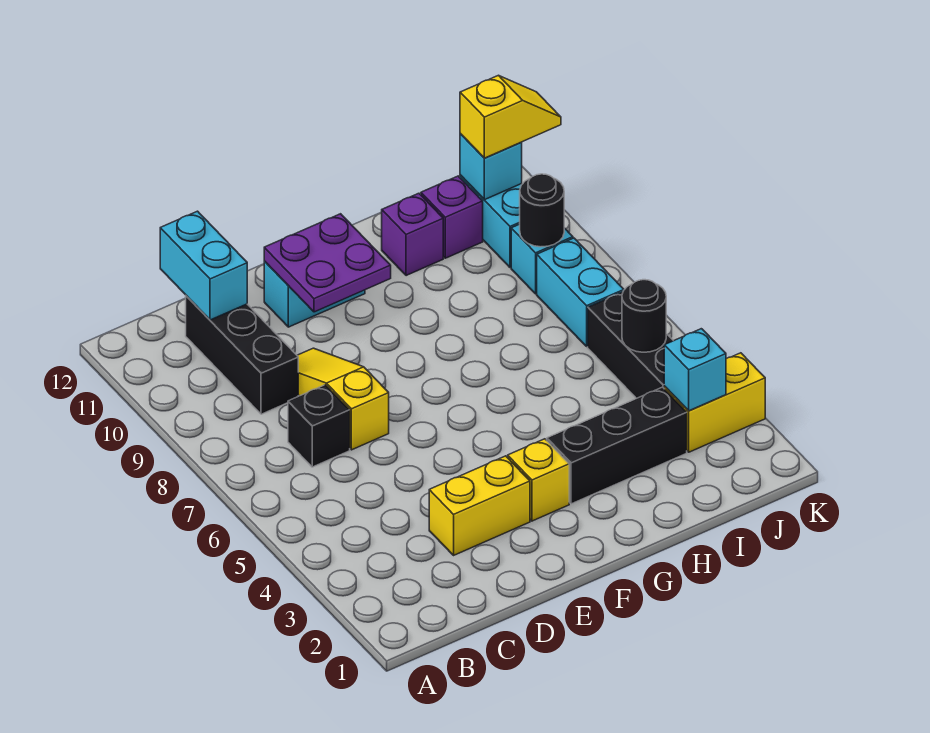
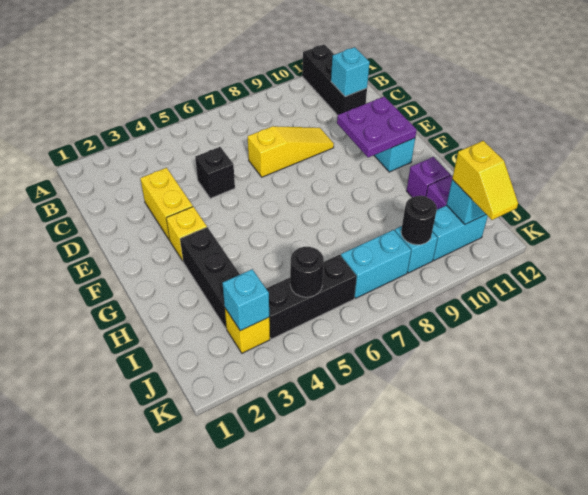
black brick C7 level 1 -> black brick D5 level 1
black brick C9:C11 level 1 -> black brick A11:C11 level 1
cyan brick C11:C12 level 2 -> cyan brick C11 level 2
yellow brick J3:K3 level 1 -> yellow brick J3 level 1

